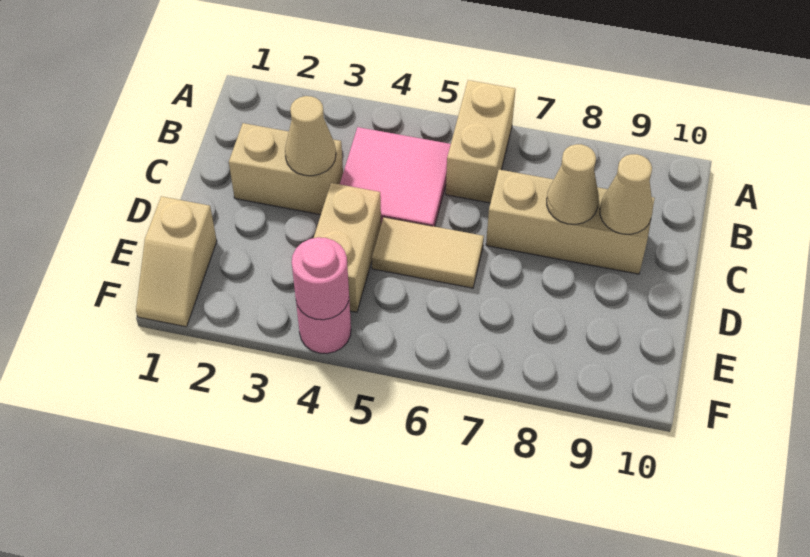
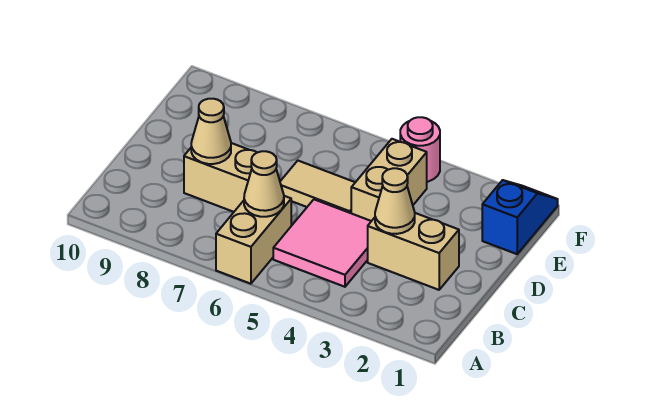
tan brick C7:C9 level 1 -> tan brick C7:C8 level 1
tan cone C9 level 2 -> tan cone B6 level 2
tan slope E1:F1 level 1 top E -> blue slope E1:F1 level 1 top E
pink round brick F4 level 2 -> none

